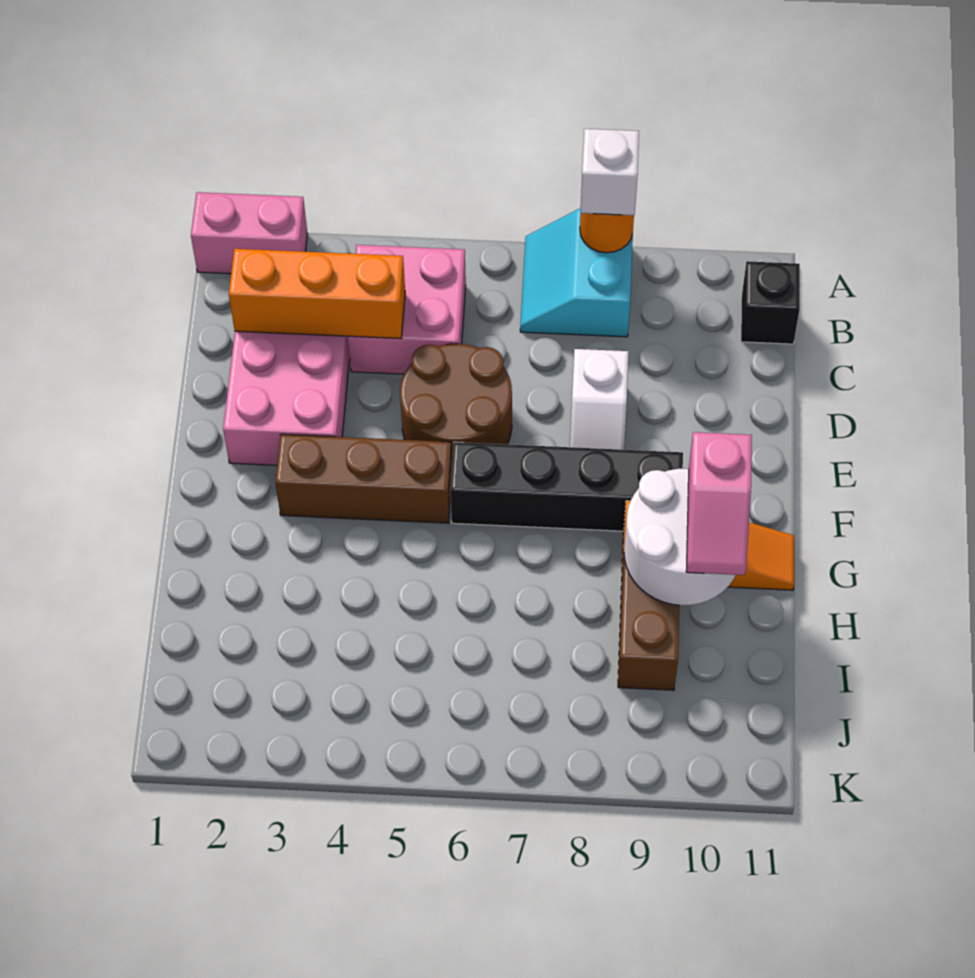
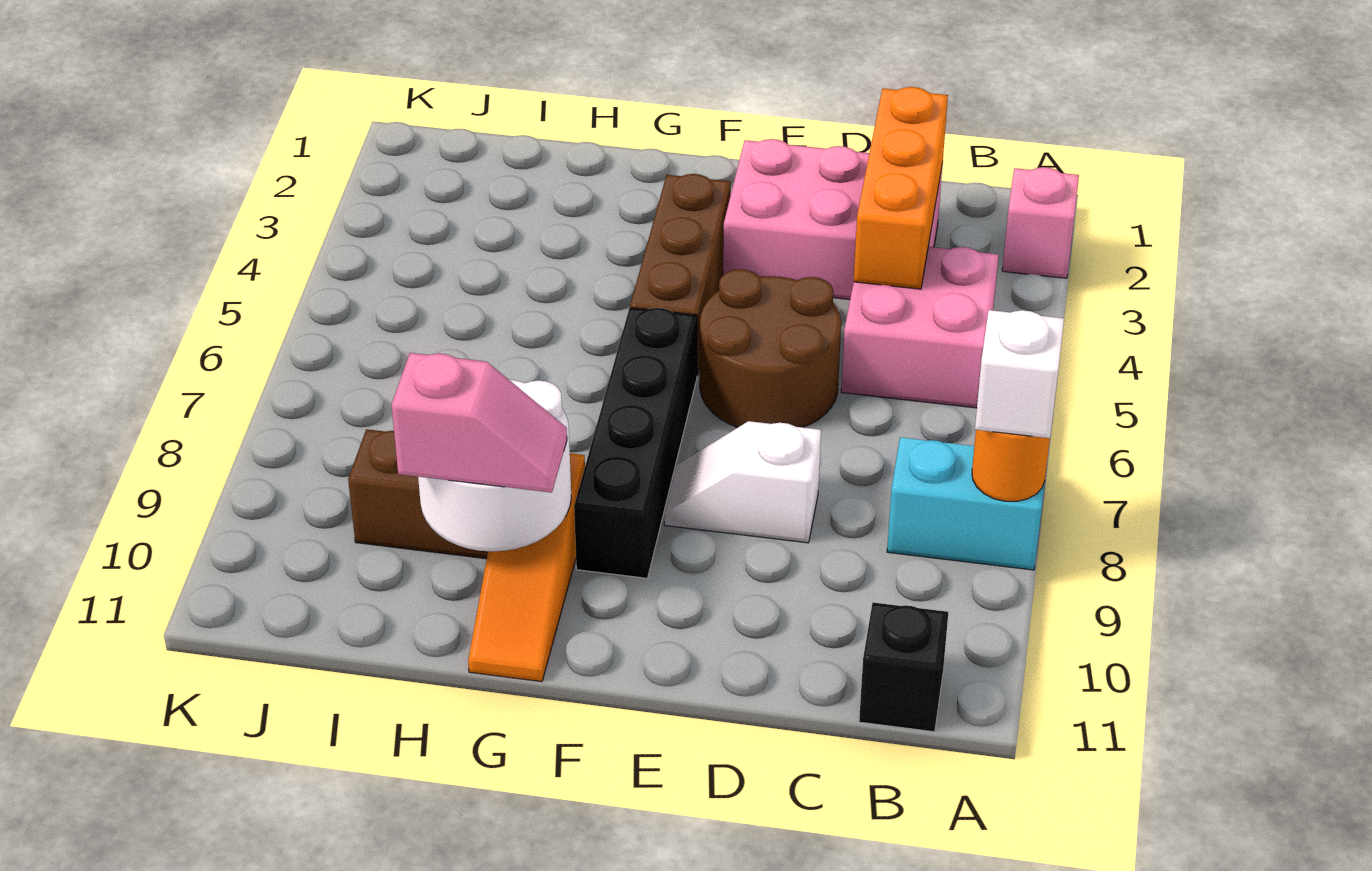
pink brick A1:A2 level 1 -> pink brick A2 level 1
pink slope G10:H10 level 3 top G -> pink slope G10:H10 level 3 top H

